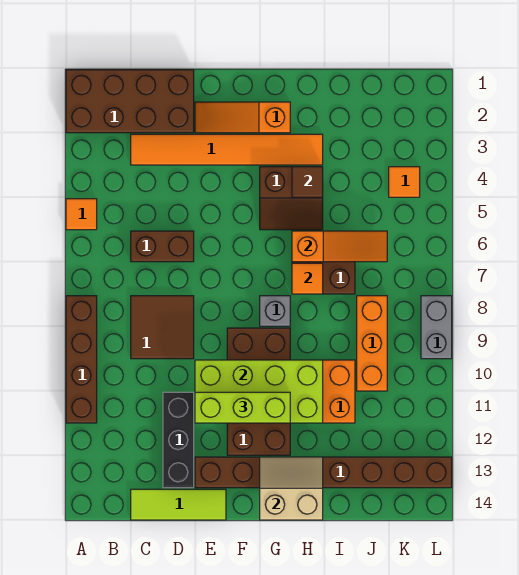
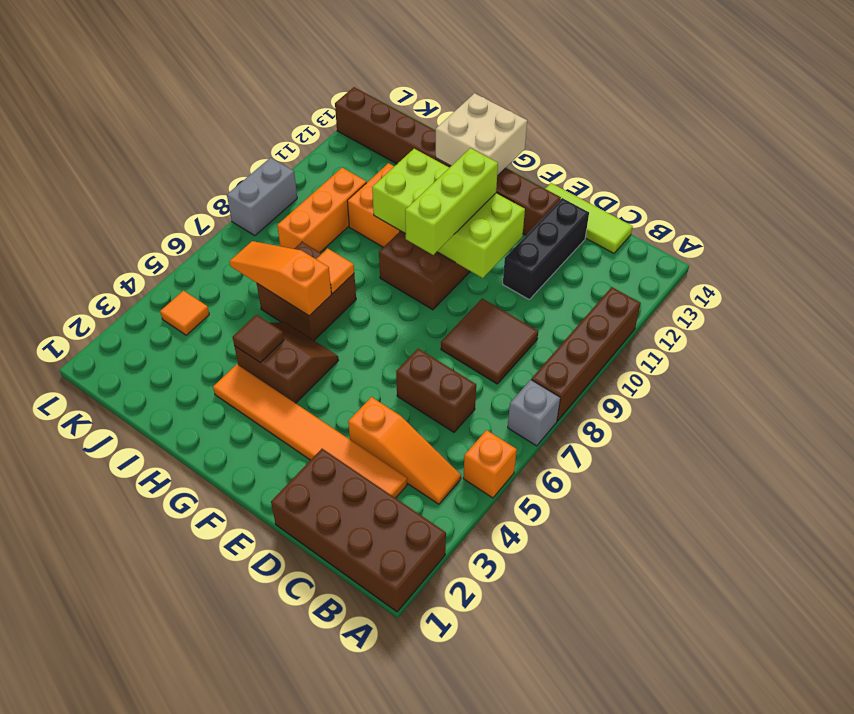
orange tile A5 level 1 -> orange brick A5 level 1
orange slope E2:G2 level 1 top G -> orange slope B4:D4 level 1 top D
lime brick E11:G11 level 3 -> lime brick F9:F11 level 3
grey brick G8 level 1 -> grey brick A7 level 1
tan slope G13:H14 level 2 top 14 -> tan brick G13:H14 level 2

